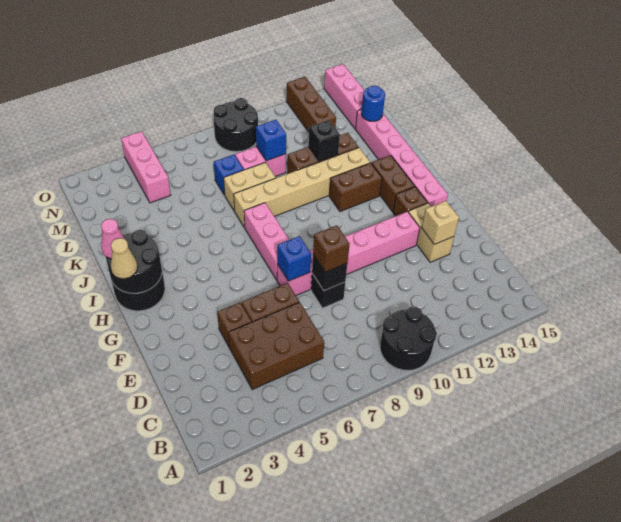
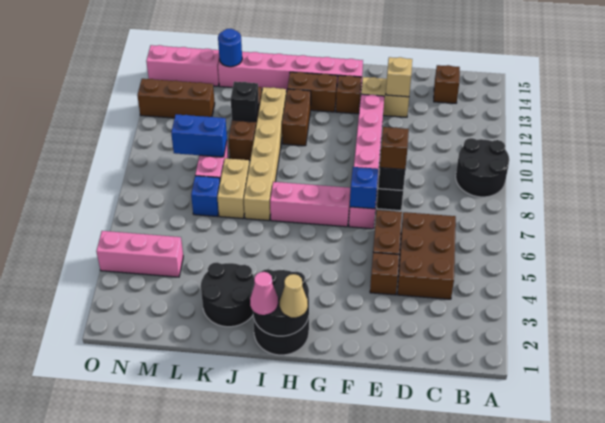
none -> brown brick C14 level 1
blue brick L9 level 2 -> blue brick L9:M9 level 2
black round brick N8:O9 level 1 -> black round brick J2:K3 level 1

